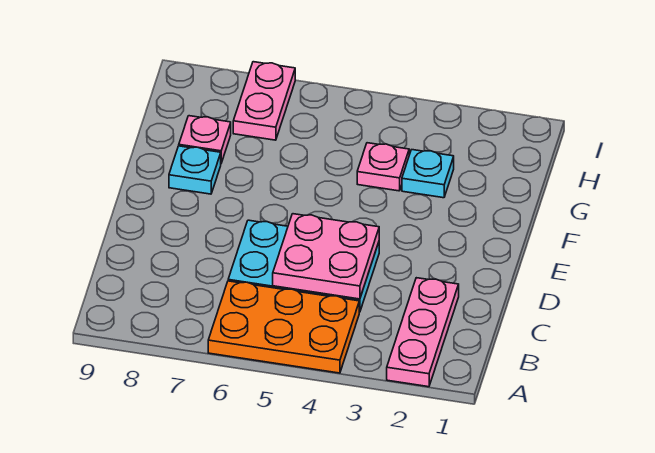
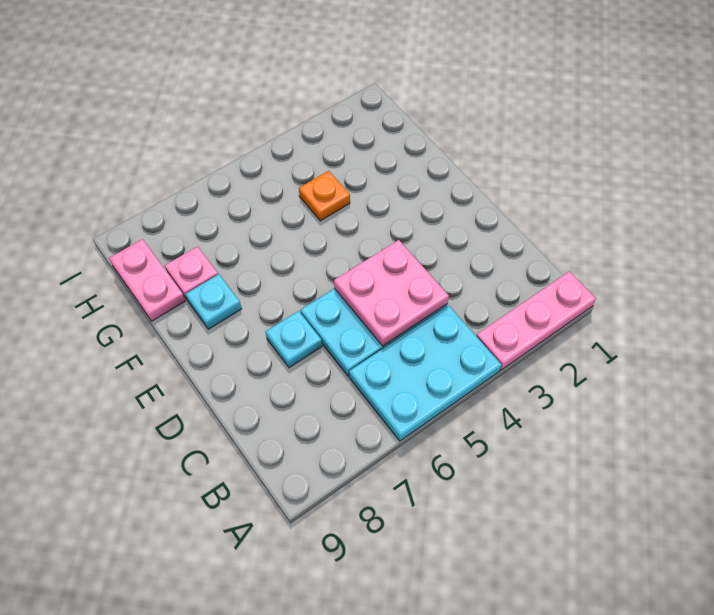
pink plate A2:C2 level 1 -> pink plate A1:A3 level 1
orange plate A4:B6 level 1 -> cyan plate A4:B6 level 1
cyan plate G3 level 1 -> cyan plate D7 level 1
pink plate G4 level 1 -> orange plate G4 level 1
pink plate H7:I7 level 1 -> pink plate G9:H9 level 1

